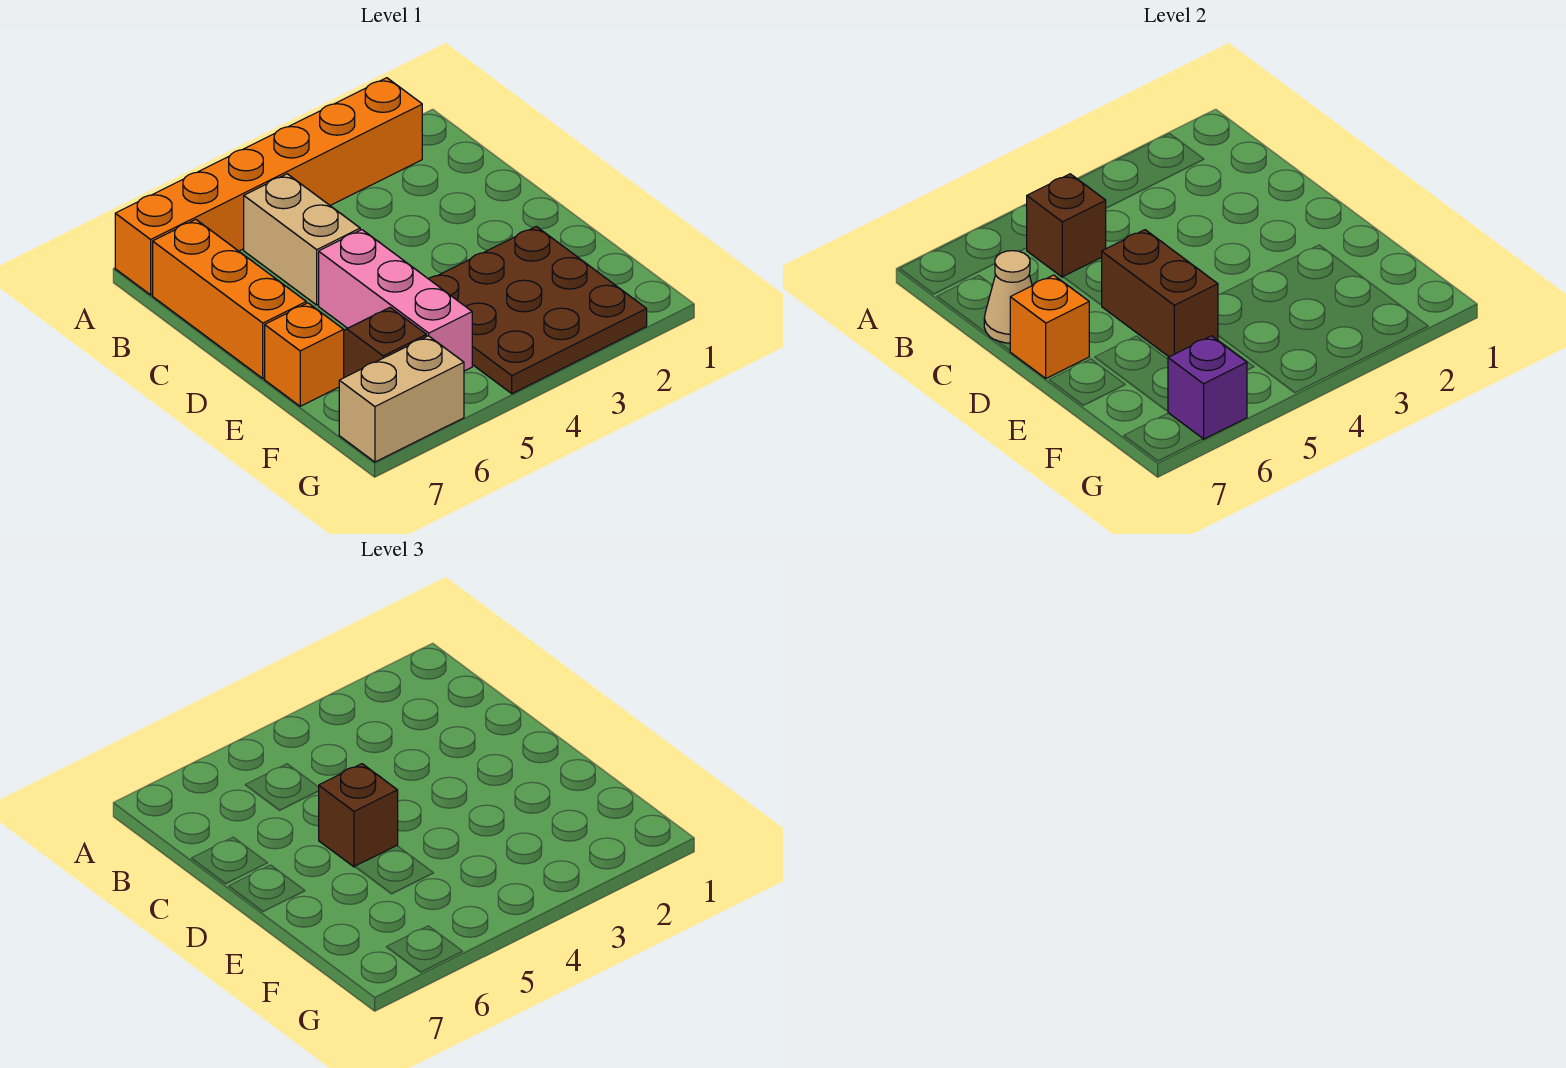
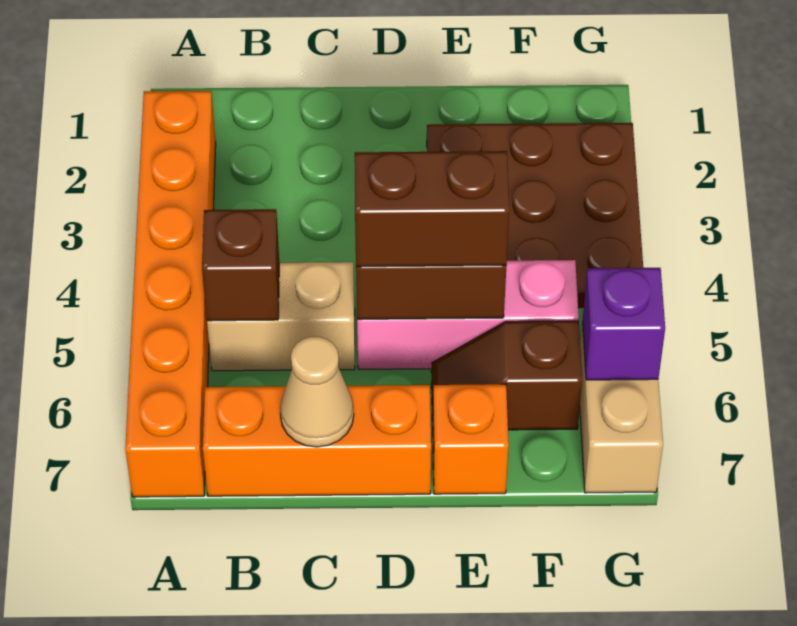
brown brick D5 level 3 -> brown brick D5:E5 level 3
orange brick D7 level 2 -> none

